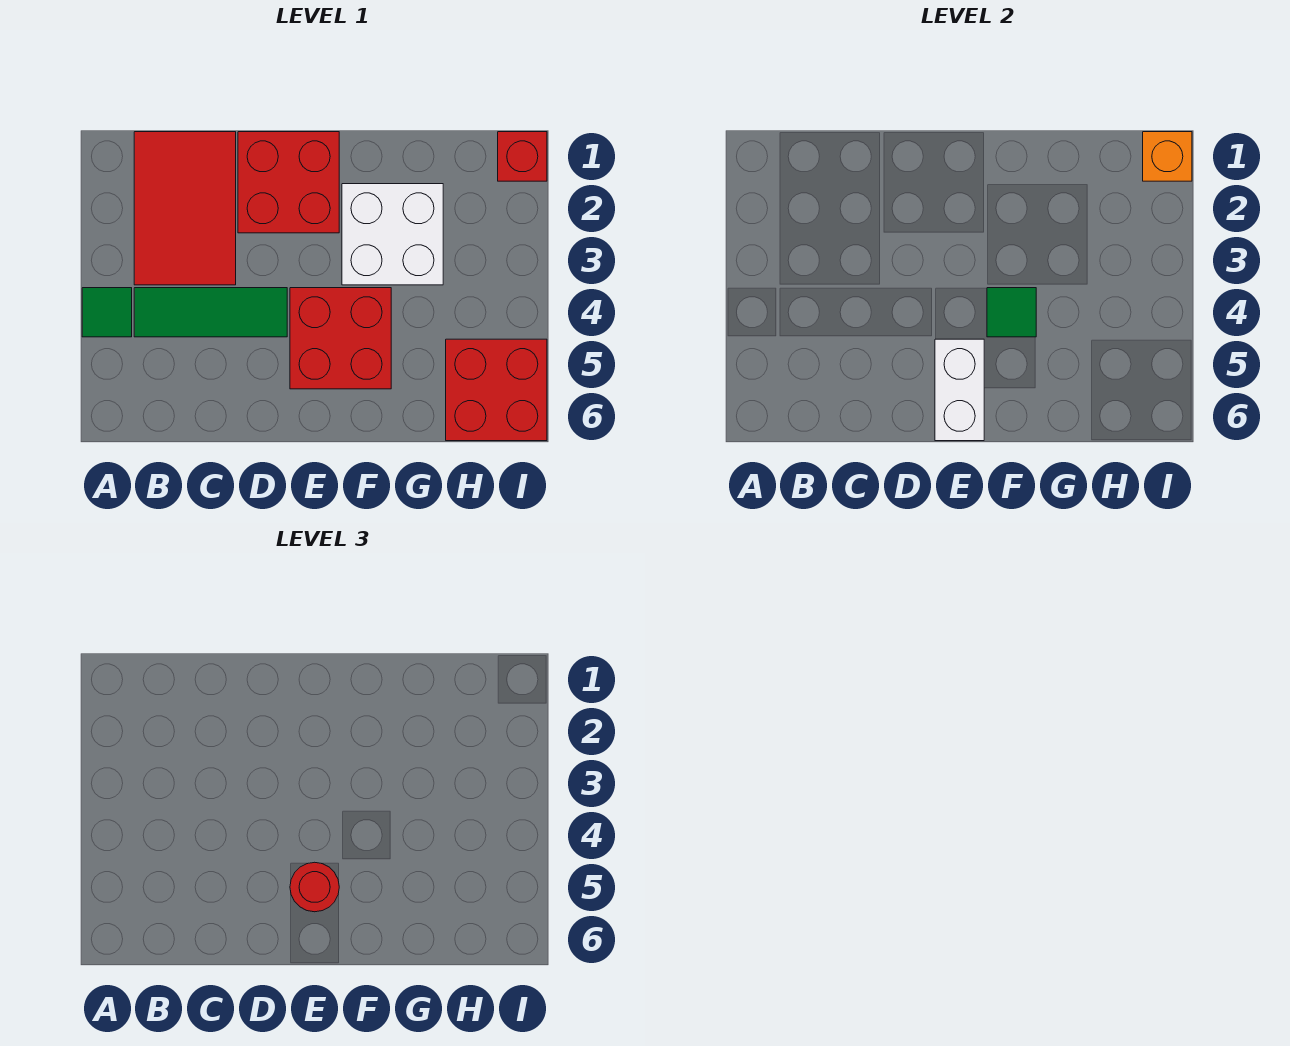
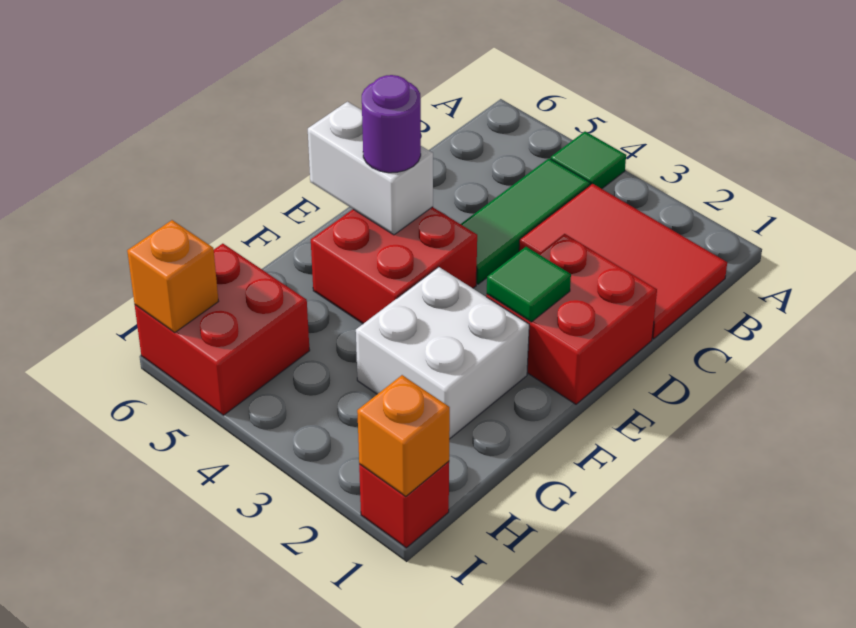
red round brick E5 level 3 -> purple round brick E5 level 3
green tile F4 level 2 -> green tile E2 level 2
none -> orange brick I6 level 2

